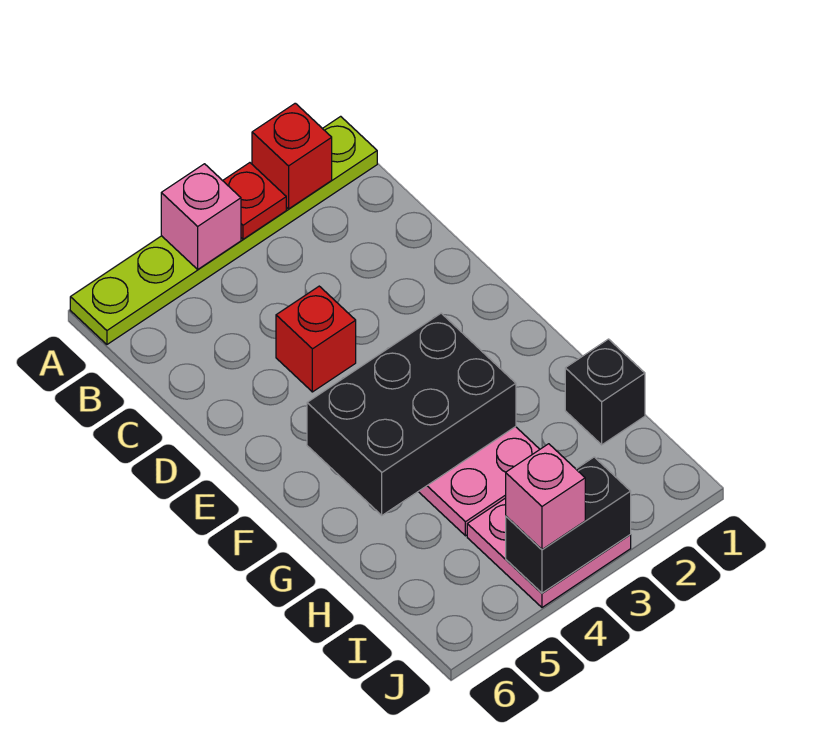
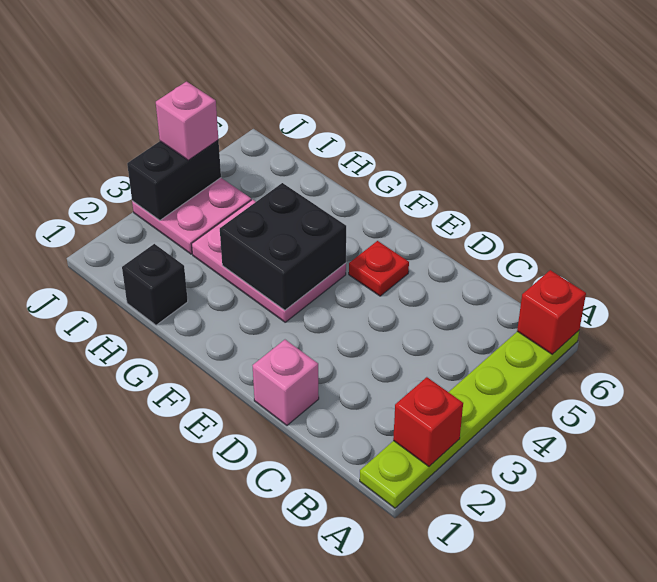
red plate A3 level 2 -> red plate E5 level 1
pink brick A4 level 2 -> pink brick D1 level 1
red brick D4 level 1 -> red brick A6 level 2
black brick F3:G5 level 2 -> black brick F3:G4 level 2

